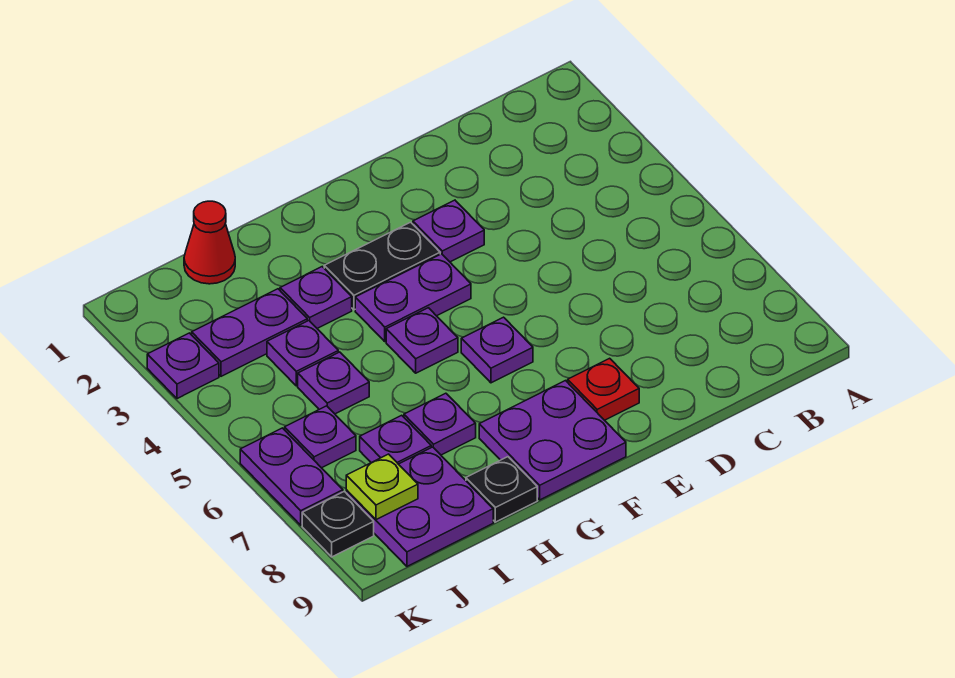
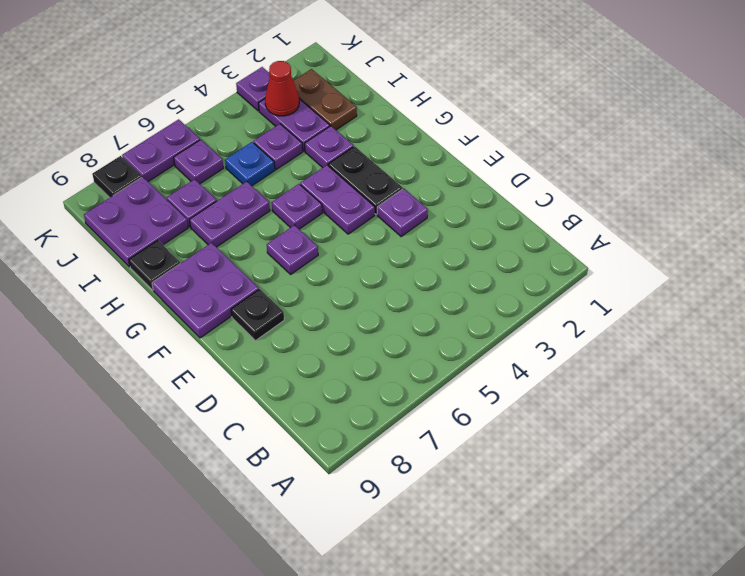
red plate E8 level 1 -> black plate E8 level 1
purple plate H7 level 1 -> purple plate H6:H7 level 1
red cone I1 level 1 -> red cone J3 level 2
none -> brown plate I2:J2 level 1
purple plate I5 level 1 -> blue plate I5 level 1
lime plate J8 level 2 -> none

